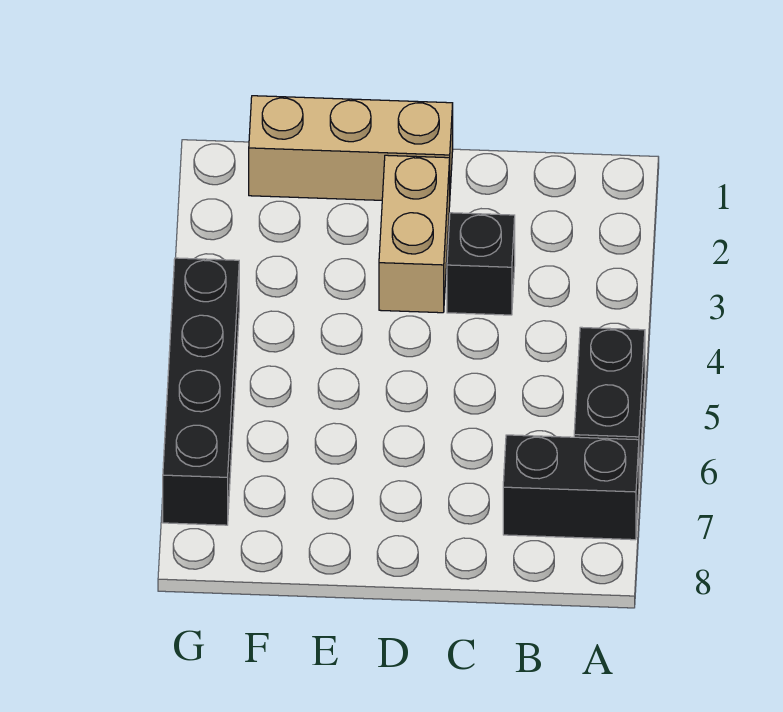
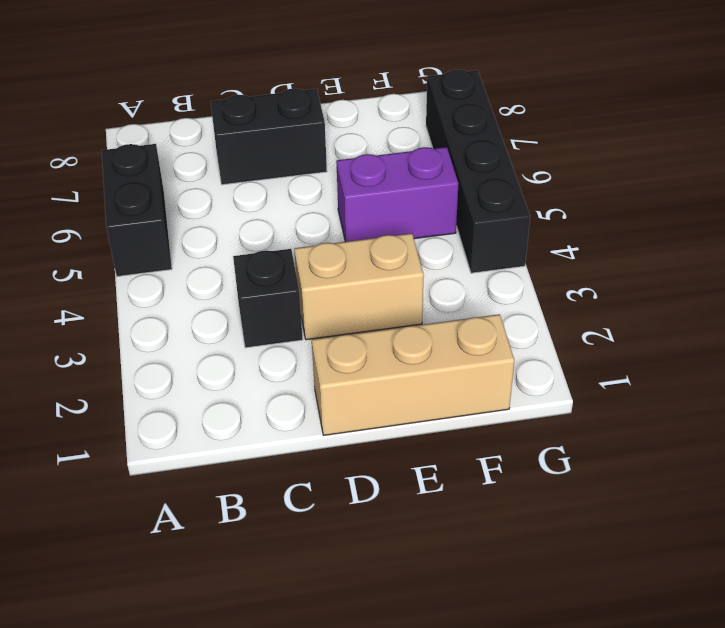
black brick A7:B7 level 1 -> black brick C7:D7 level 1
tan brick D2:D3 level 1 -> tan brick D3:E3 level 1
none -> purple brick E5:F5 level 1

